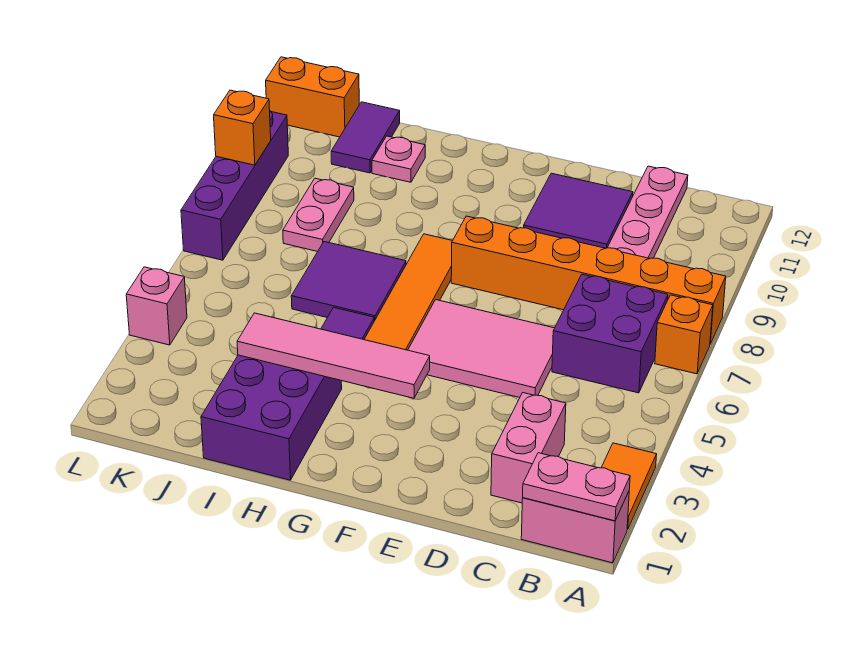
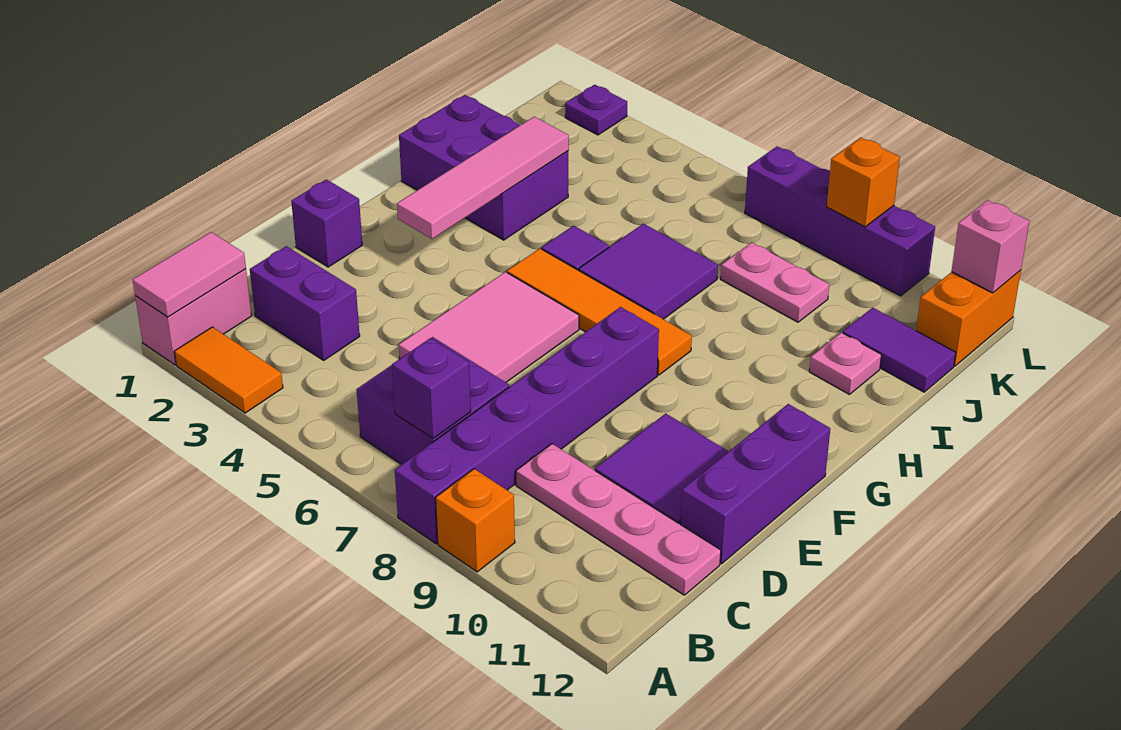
pink plate A1:B1 level 2 -> pink tile A1:B1 level 2
orange brick A7 level 1 -> orange brick A9 level 1
orange brick A8:F8 level 1 -> purple brick A8:F8 level 1
none -> purple brick B7 level 2
pink brick C2:C3 level 1 -> purple brick C2:C3 level 1
none -> purple brick D12:F12 level 1
none -> purple brick E1 level 1
none -> purple plate L2 level 1
pink brick L4 level 1 -> pink brick L12 level 2

